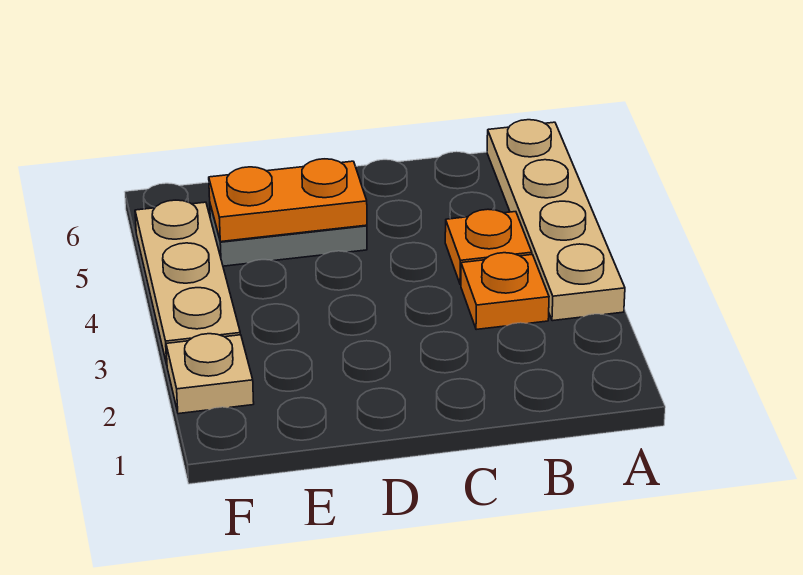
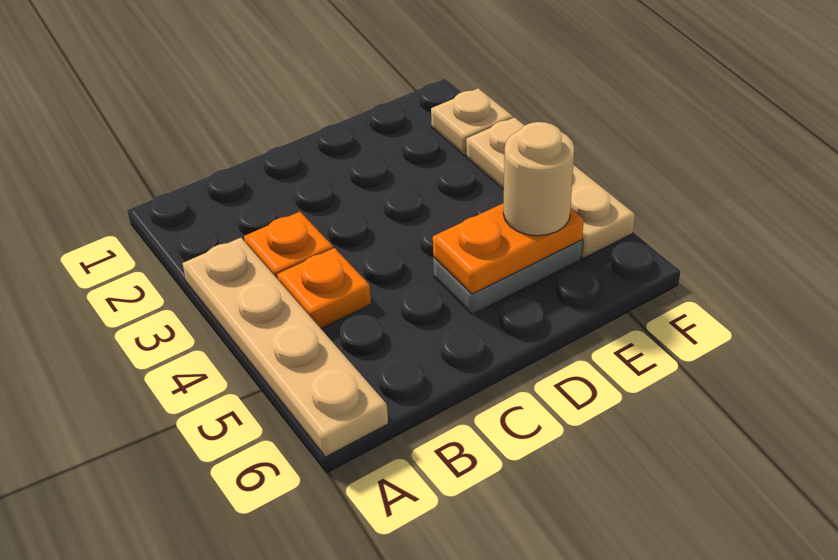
none -> tan round brick E5 level 3

